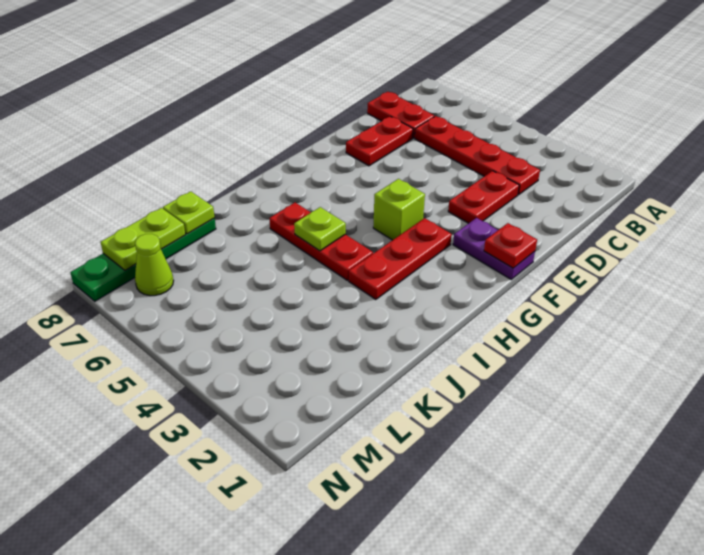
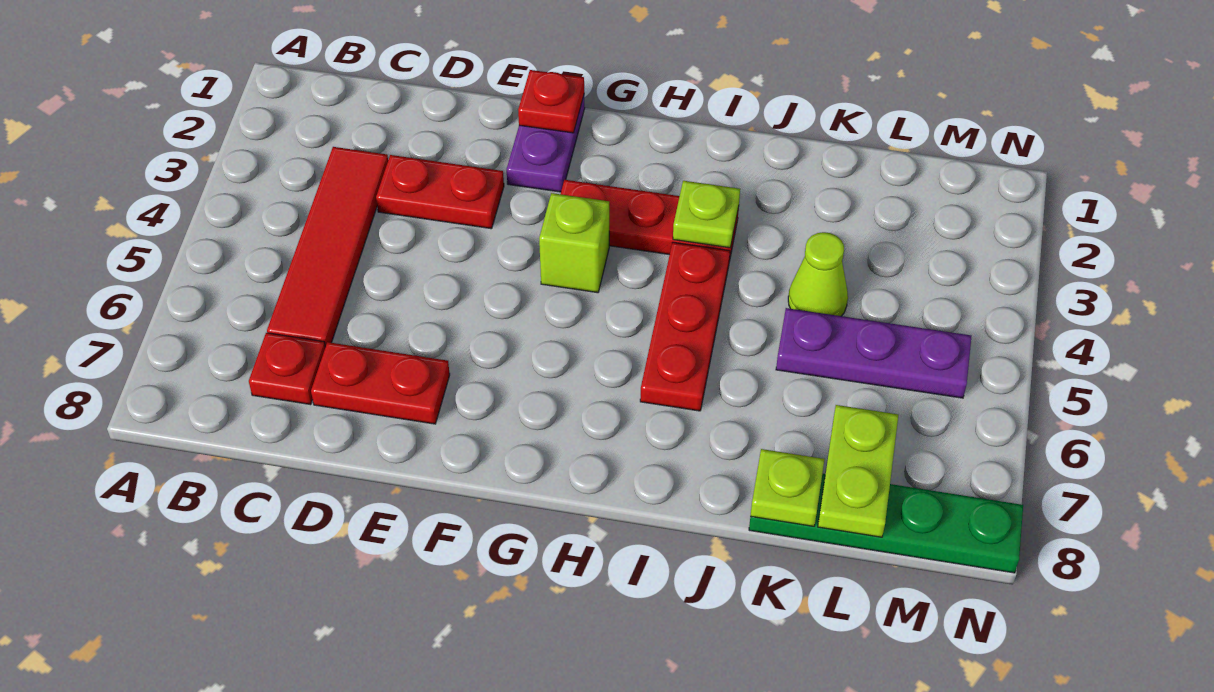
red plate C3:C6 level 1 -> red tile C3:C6 level 1
red plate C7:C8 level 1 -> red plate C7 level 1
lime plate I5 level 2 -> lime plate I3 level 2
none -> purple plate K5:M5 level 1
lime plate L8:M8 level 2 -> lime plate L7:L8 level 2
lime cone M7 level 1 -> lime cone K4 level 1

